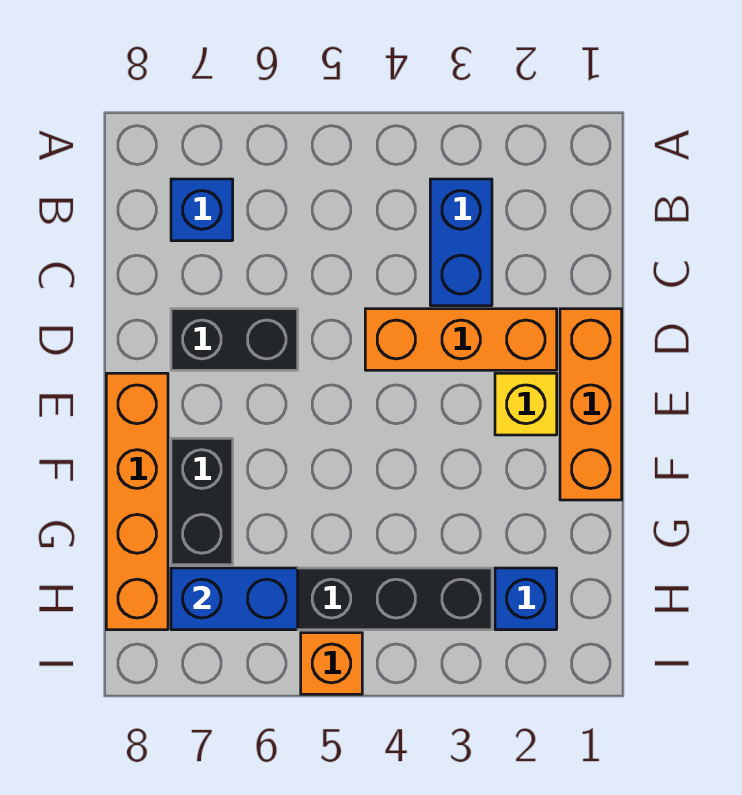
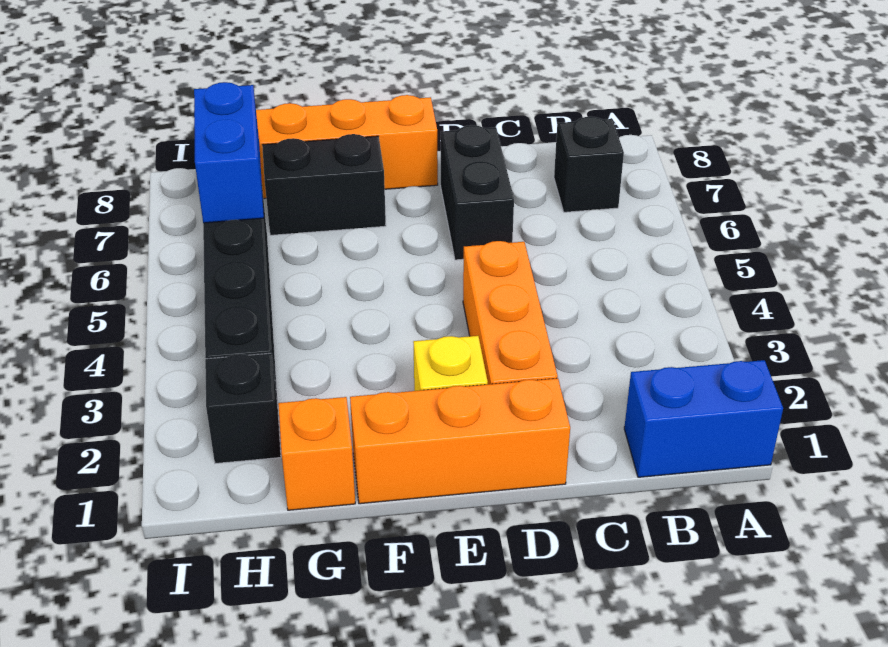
blue brick B3:C3 level 1 -> blue brick A1:B1 level 1
blue brick B7 level 1 -> black brick B7 level 1
blue brick H2 level 1 -> black brick H2 level 1
orange brick I5 level 1 -> orange brick G1 level 1

